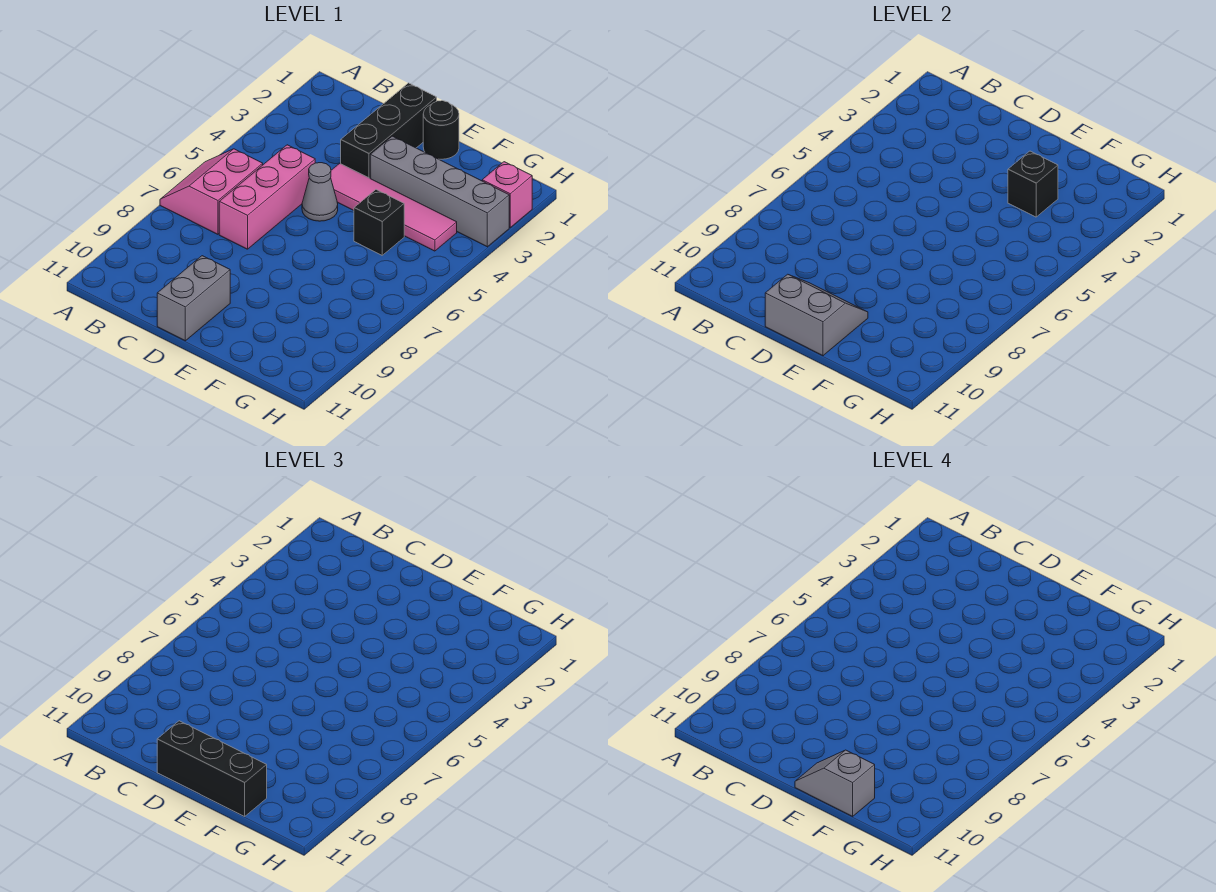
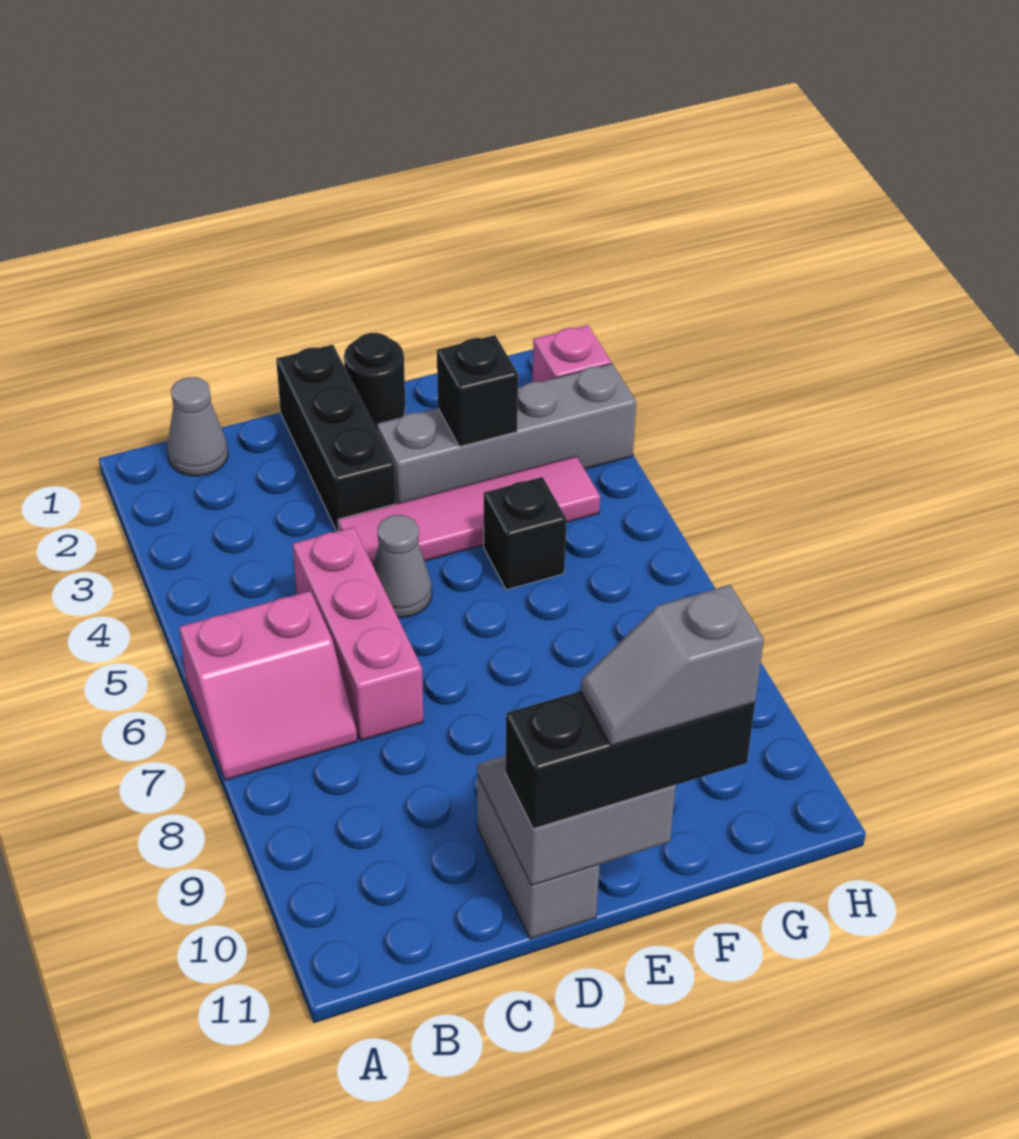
pink slope A6:B7 level 1 top B -> pink slope A6:B7 level 1 top 6
none -> grey cone B1 level 1

